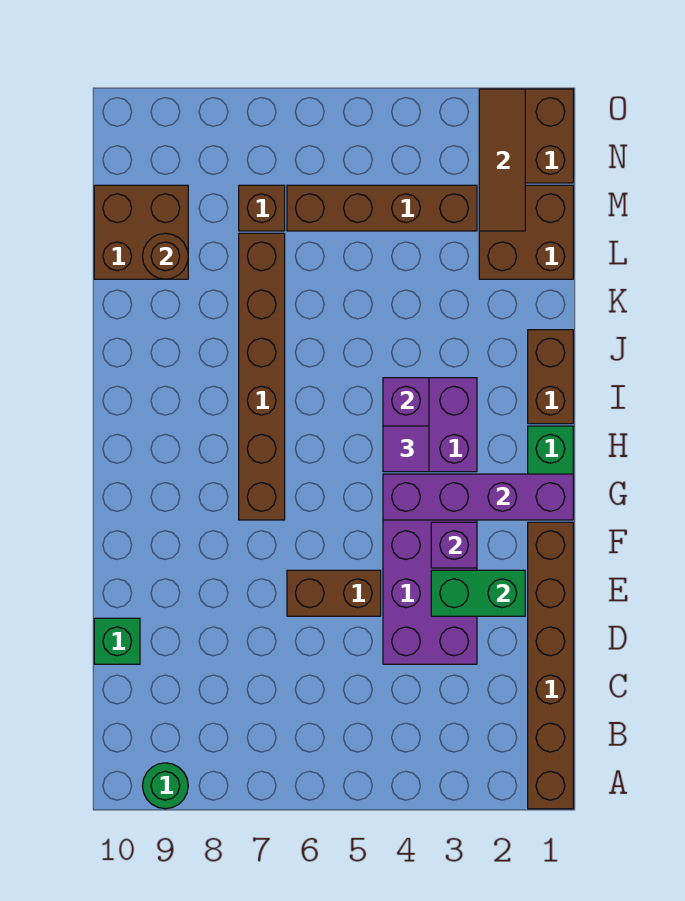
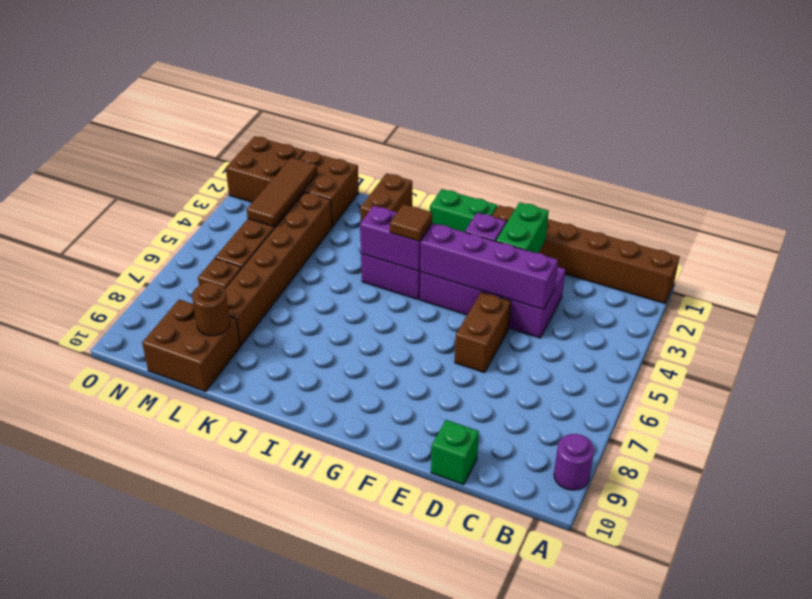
green round brick A9 level 1 -> purple round brick A9 level 1
purple brick G1:G4 level 2 -> purple brick D4:G4 level 2
brown brick G7:L7 level 1 -> brown brick L3:L8 level 1
purple tile H4 level 3 -> brown tile H4 level 3
brown brick I1:J1 level 1 -> brown brick J1:J2 level 1
brown tile M2:O2 level 2 -> brown tile M2:M4 level 2

